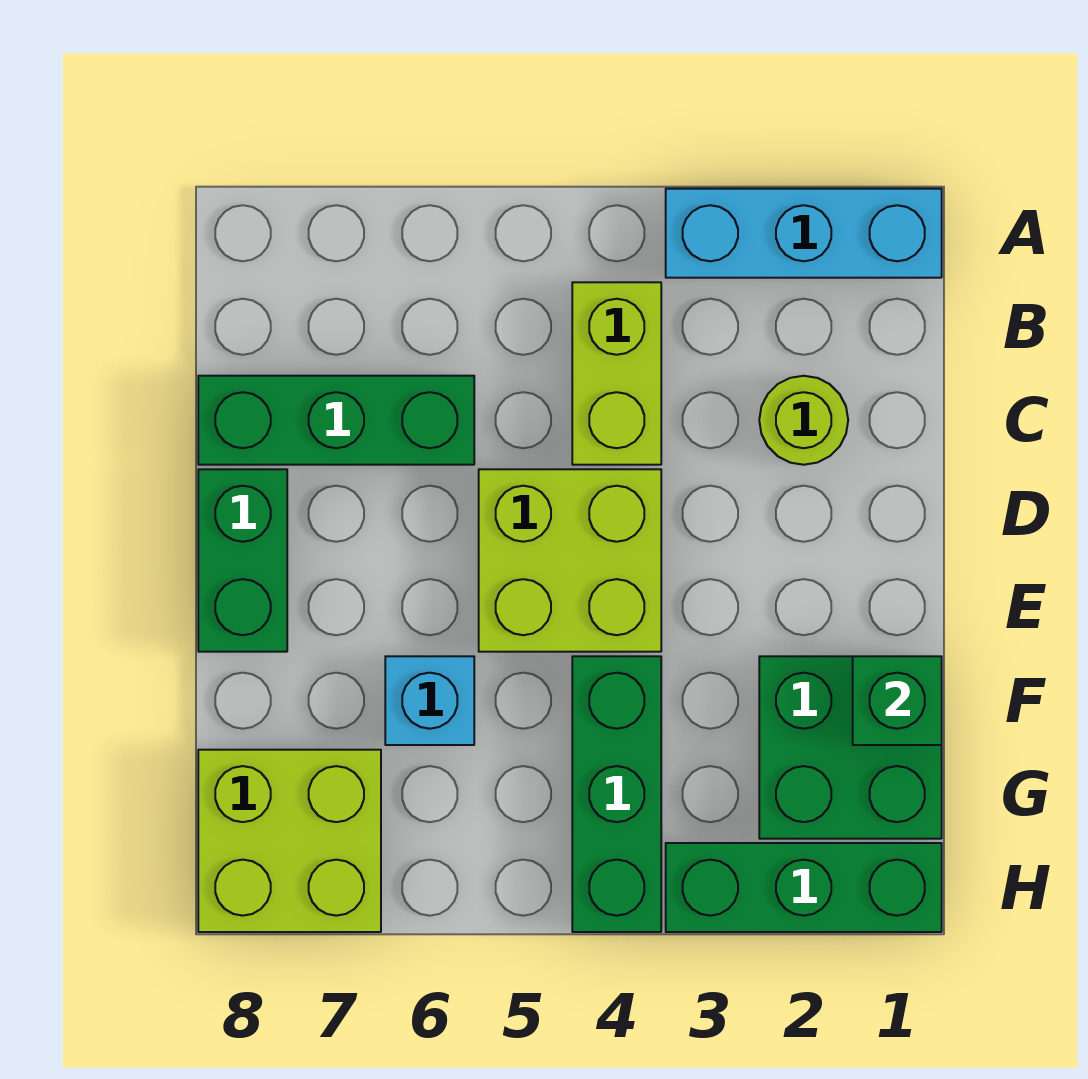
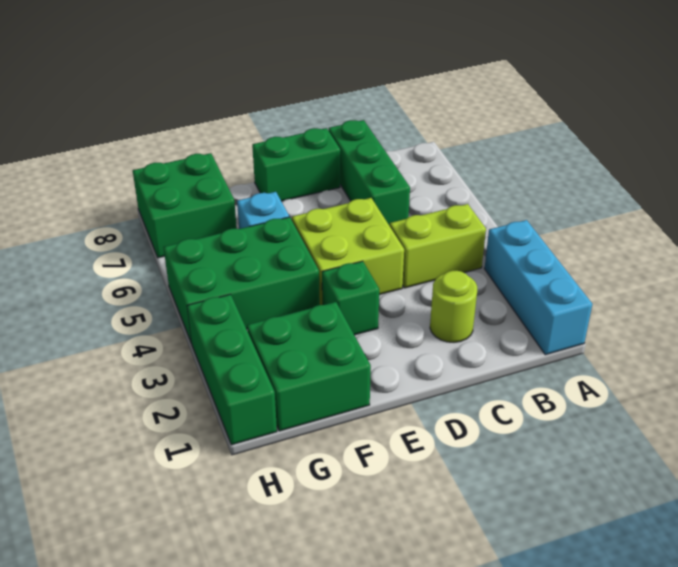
green brick F1 level 2 -> green brick E3 level 1
green brick F4:H4 level 1 -> green brick F4:H5 level 1
lime brick G7:H8 level 1 -> green brick G7:H8 level 1

